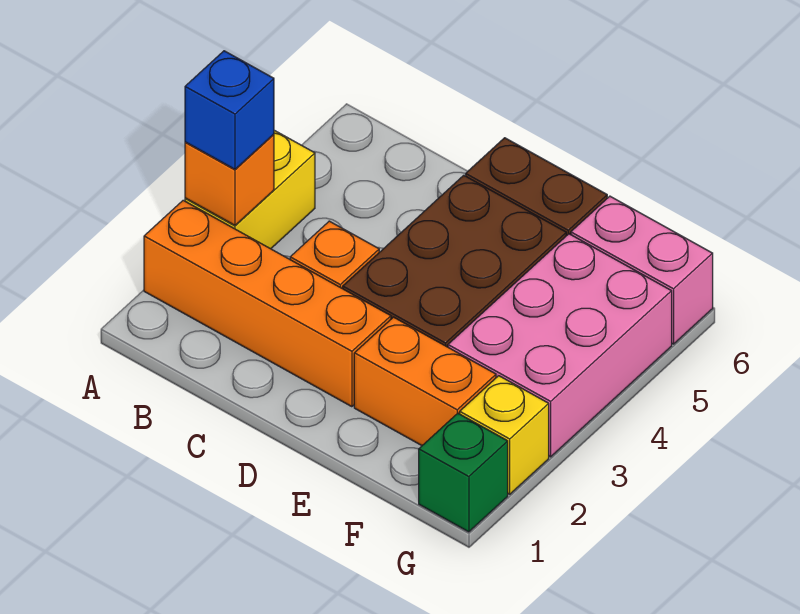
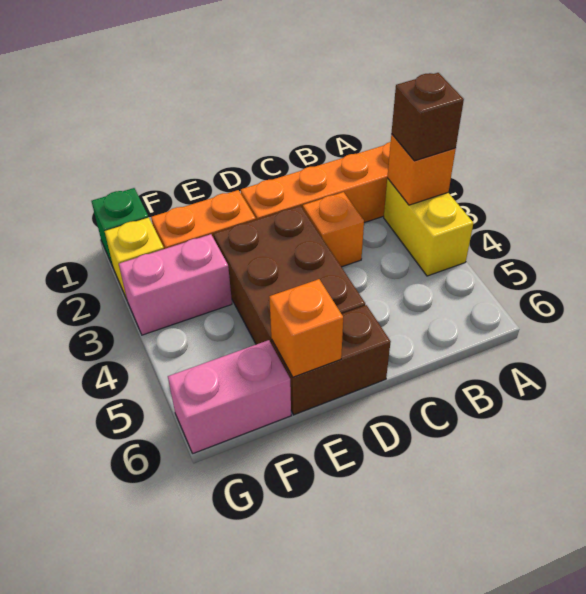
blue brick A3 level 3 -> brown brick A3 level 3
none -> orange brick E6 level 2
pink brick F3:G5 level 1 -> pink brick F3:G3 level 1

